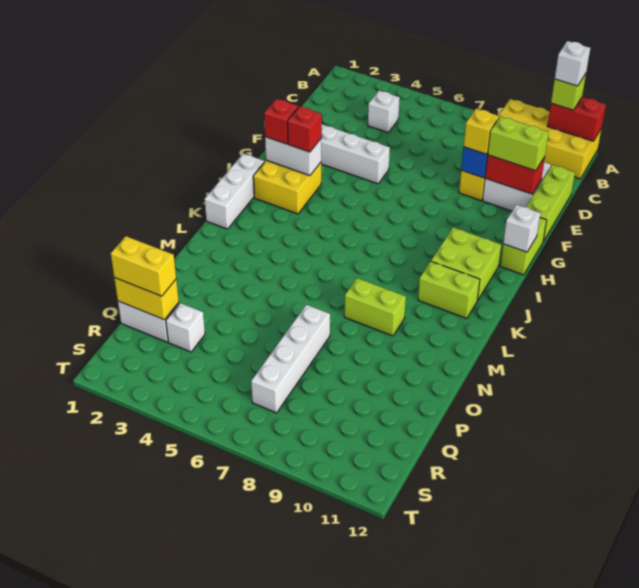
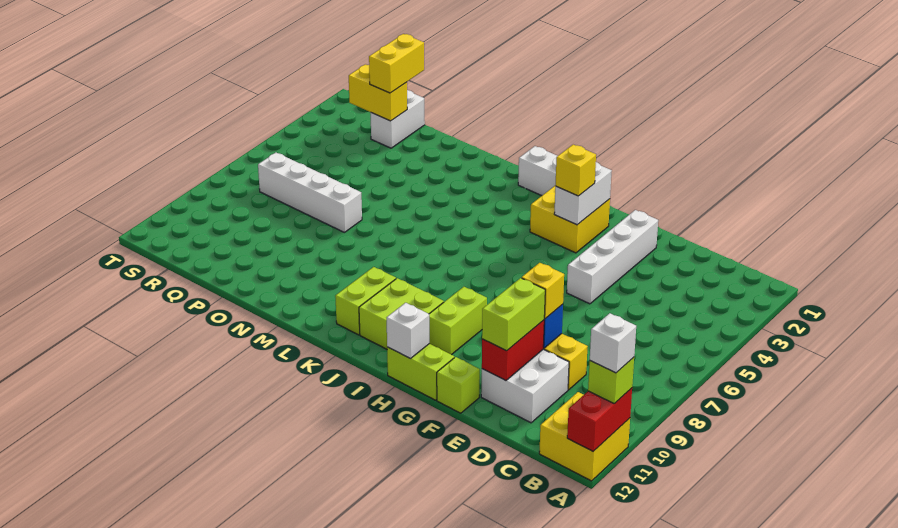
yellow brick A9:B12 level 1 -> yellow brick A11:B12 level 1
white brick C4 level 1 -> none
lime brick D12:F12 level 1 -> lime brick F12 level 1
red brick H2 level 3 -> none
red brick H3 level 3 -> yellow brick H3 level 3
lime brick M8:M9 level 1 -> lime brick H9:H10 level 1
yellow brick Q1:Q2 level 2 -> yellow brick Q2:R2 level 2
white brick Q3 level 1 -> none

